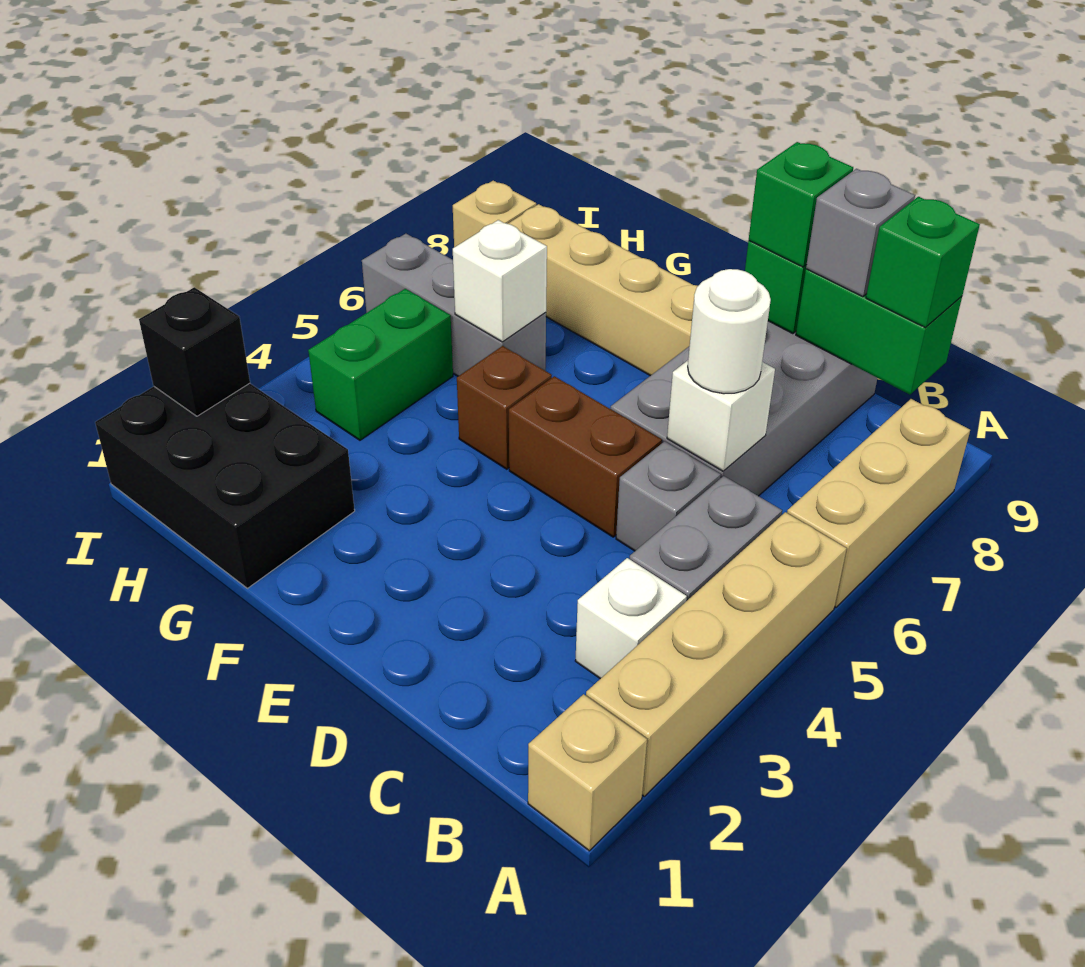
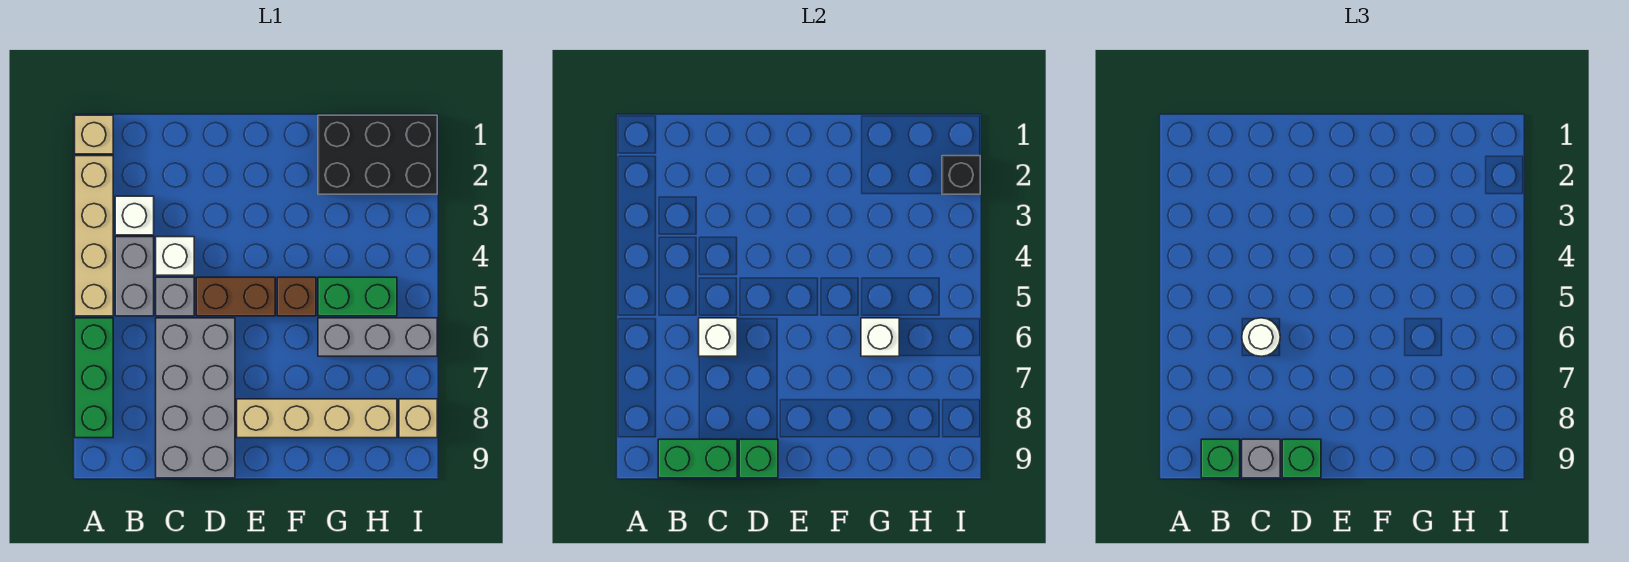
tan brick A6:A8 level 1 -> green brick A6:A8 level 1
none -> white brick C4 level 1
green brick H4:H5 level 1 -> green brick G5:H5 level 1

